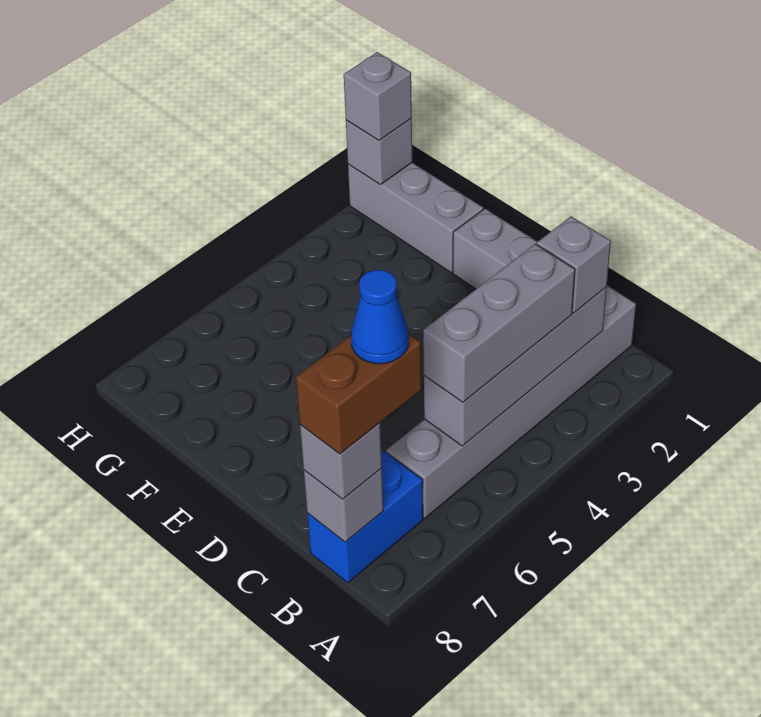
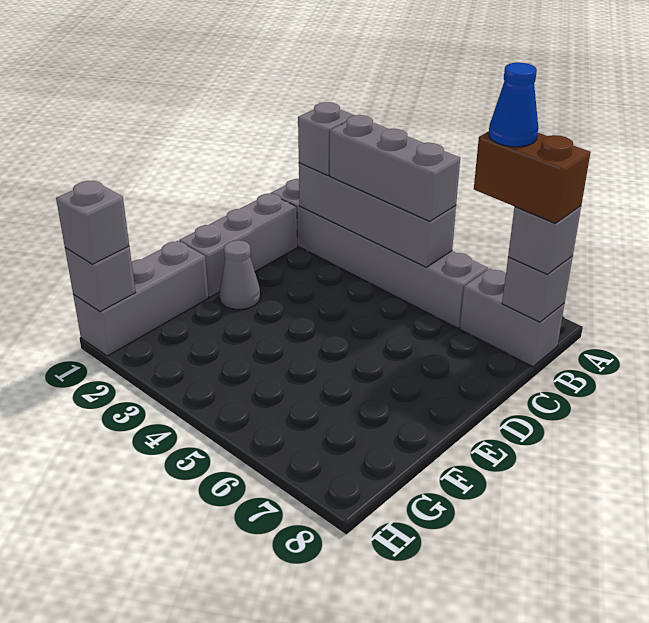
blue brick B7:B8 level 1 -> grey brick B7:B8 level 1
none -> grey cone E2 level 1

